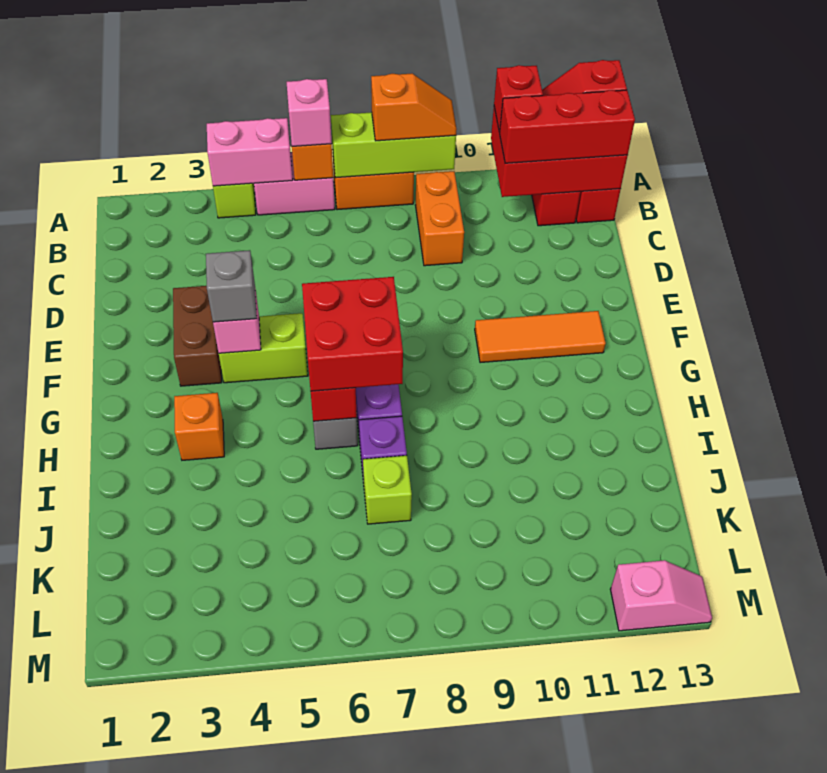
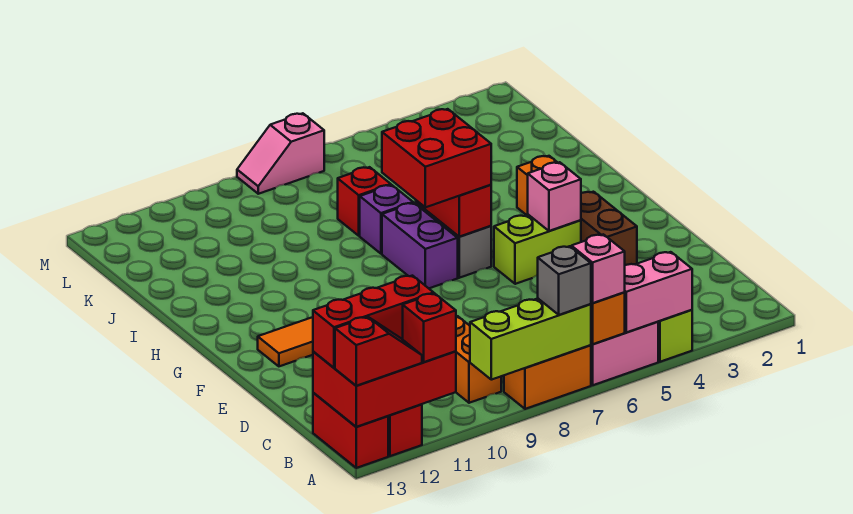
orange slope A8:A9 level 3 top 8 -> none
grey brick F4 level 3 -> grey brick A7 level 3
lime brick J7 level 1 -> red brick J7 level 1
pink slope M12:M13 level 1 top 12 -> pink slope M7:M8 level 1 top 7

